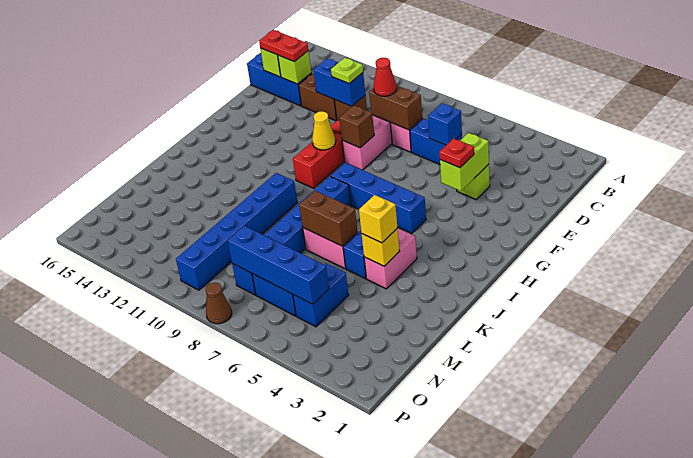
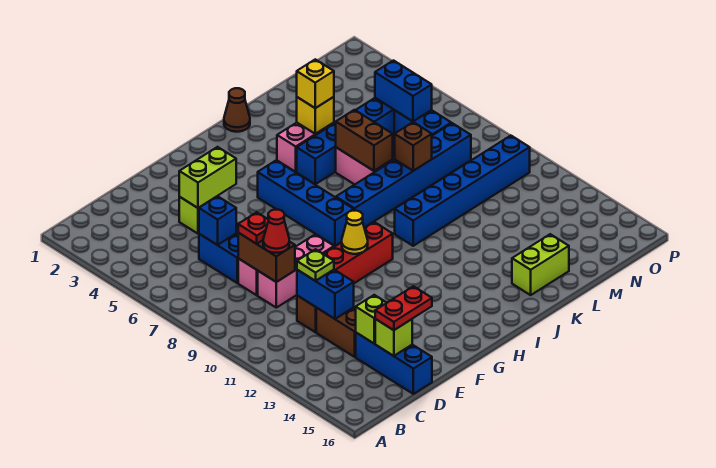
red plate D14:D15 level 3 -> red plate D15:E15 level 3
red plate F4 level 3 -> red plate D8 level 3
brown brick F9 level 2 -> brown brick L8 level 2
none -> lime brick K15:L15 level 1
blue brick N5:N8 level 2 -> blue brick N5:N6 level 2
brown cone P8 level 1 -> brown cone J1 level 1

